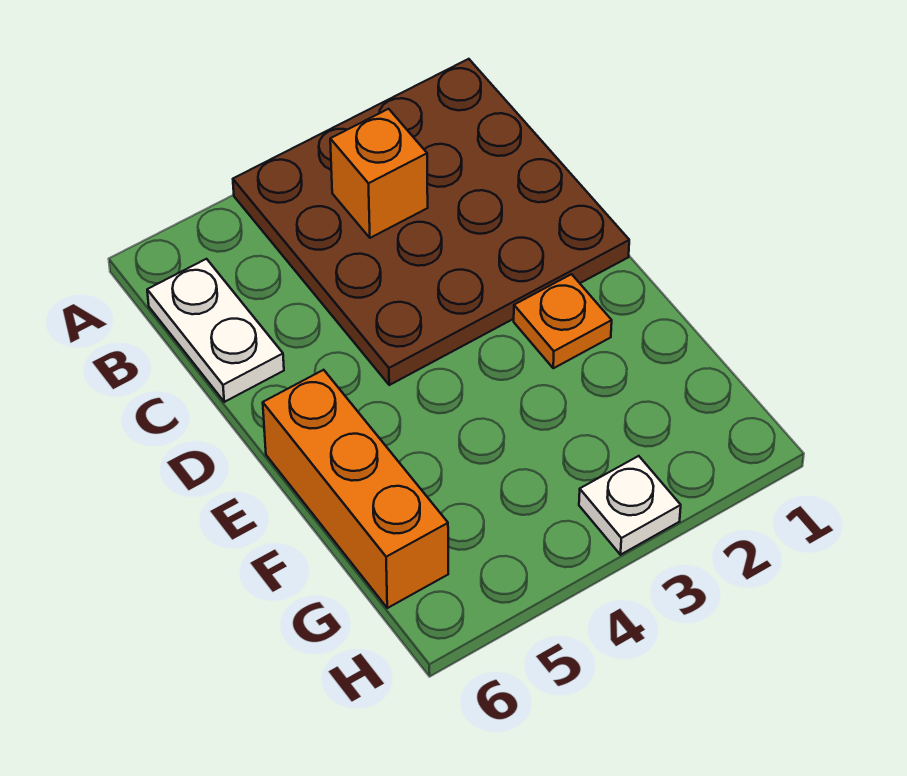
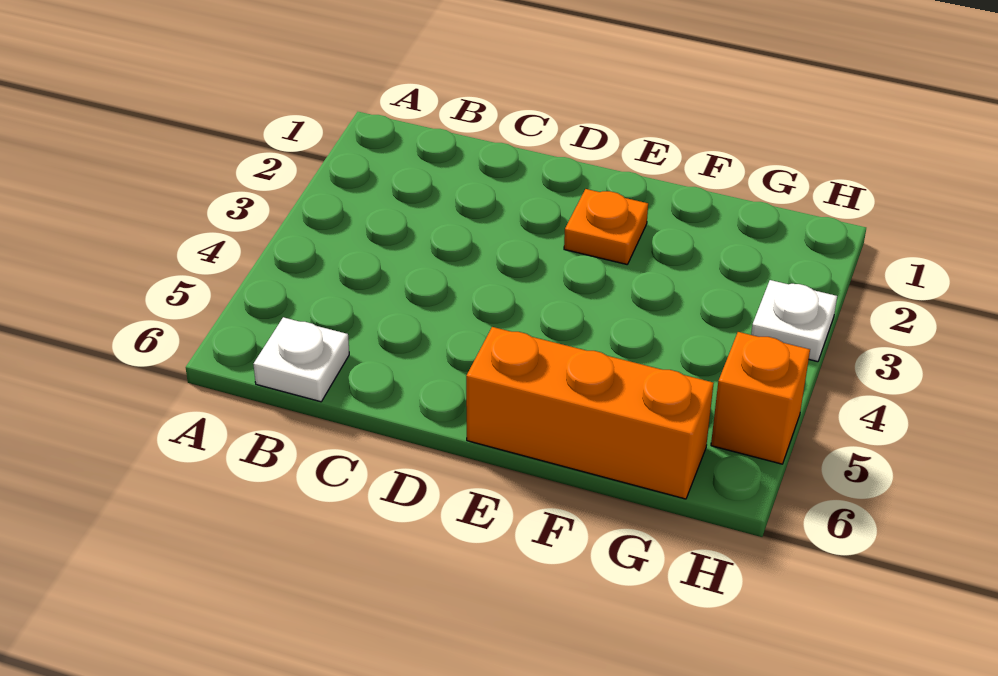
brown plate A1:D4 level 1 -> none
orange brick B3 level 2 -> orange brick H5 level 1
white plate B6:C6 level 1 -> white plate B6 level 1

